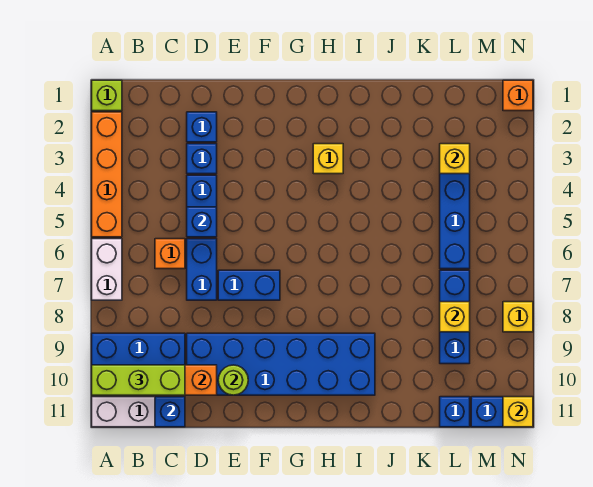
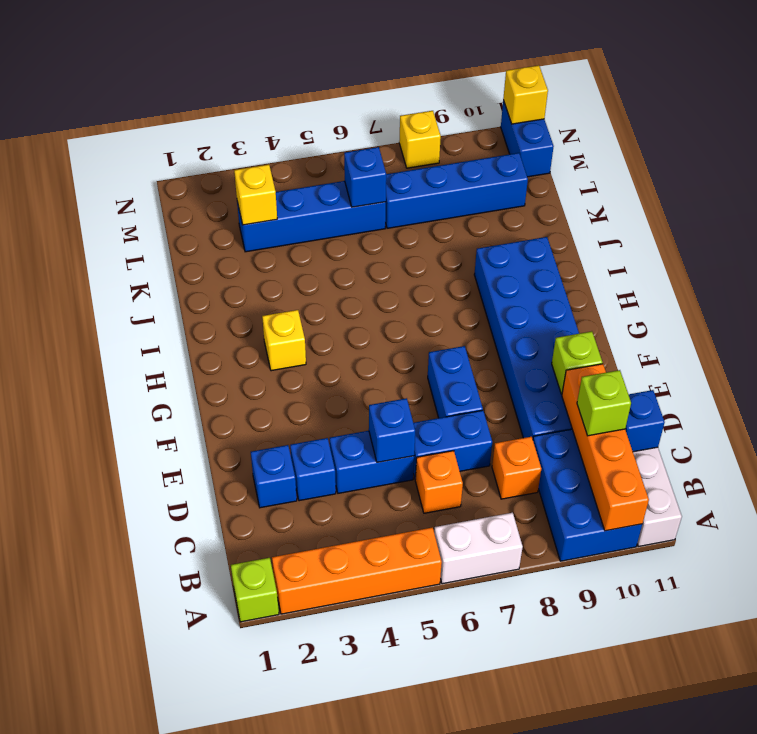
lime brick A10:C10 level 3 -> lime brick C10 level 3
lime round brick E10 level 2 -> lime brick E10 level 2
blue brick L7:L9 level 1 -> blue brick L7:L10 level 1
yellow brick L8 level 2 -> none
blue brick L11 level 1 -> blue brick L6 level 2
orange brick N1 level 1 -> orange brick C8 level 1

